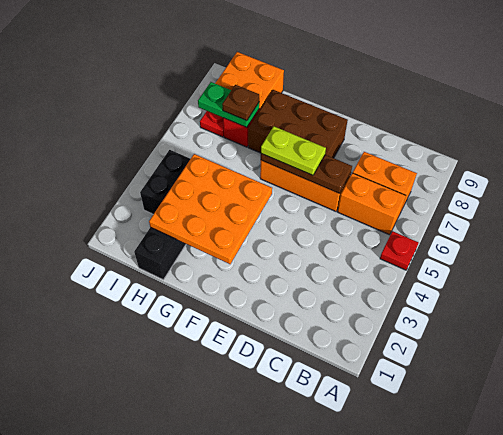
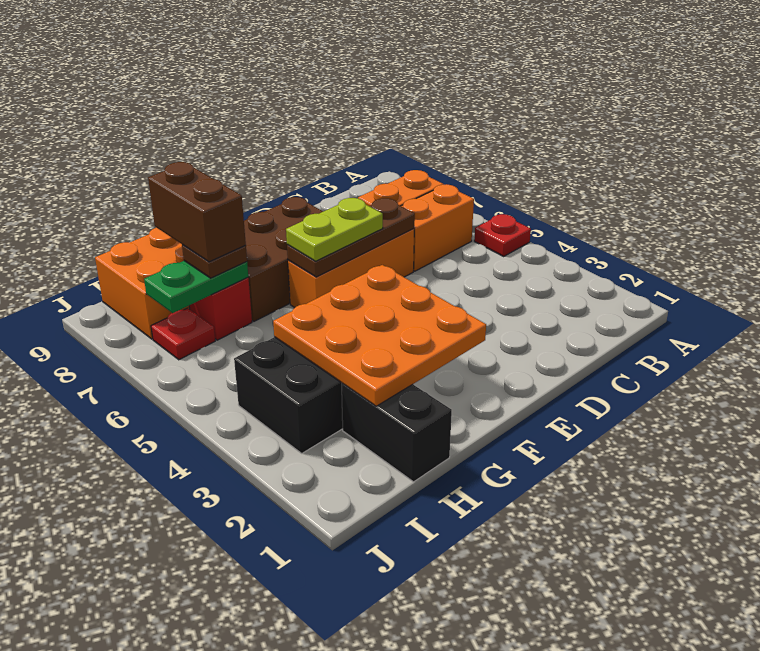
none -> brown brick H7:H8 level 4

